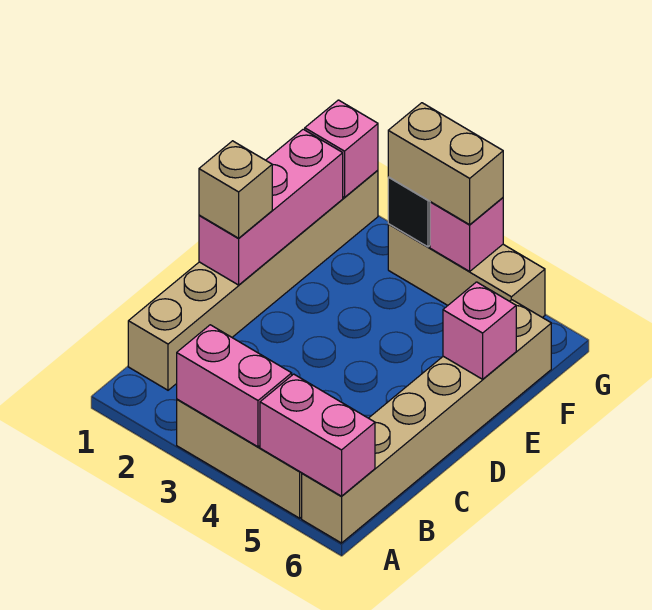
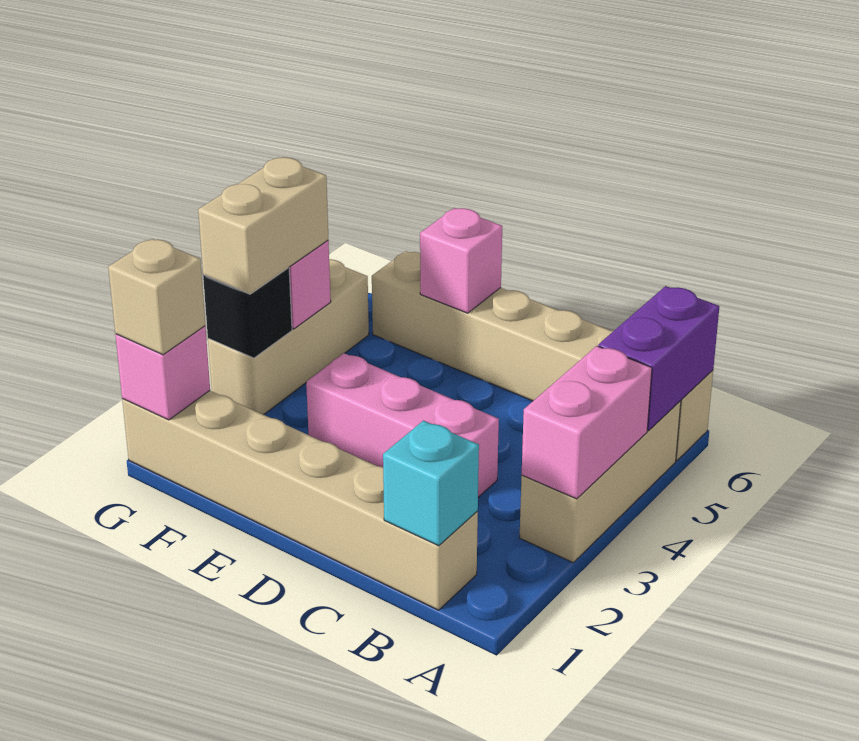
pink brick A5:A6 level 2 -> purple brick A5:A6 level 2
none -> cyan brick B1 level 2
pink brick D1:F1 level 2 -> pink brick C3:E3 level 1
tan brick D1 level 3 -> tan brick G1 level 3

